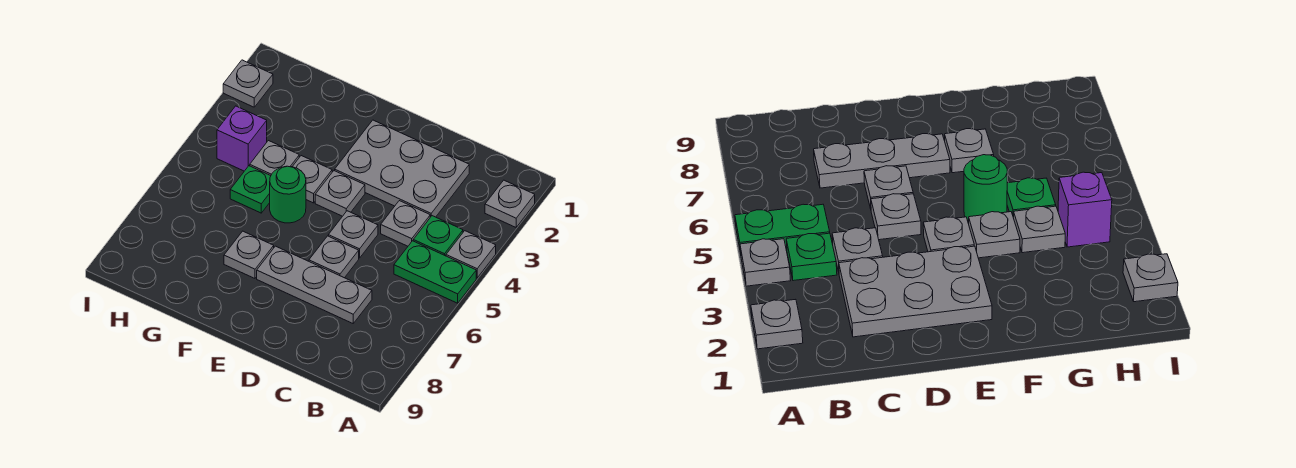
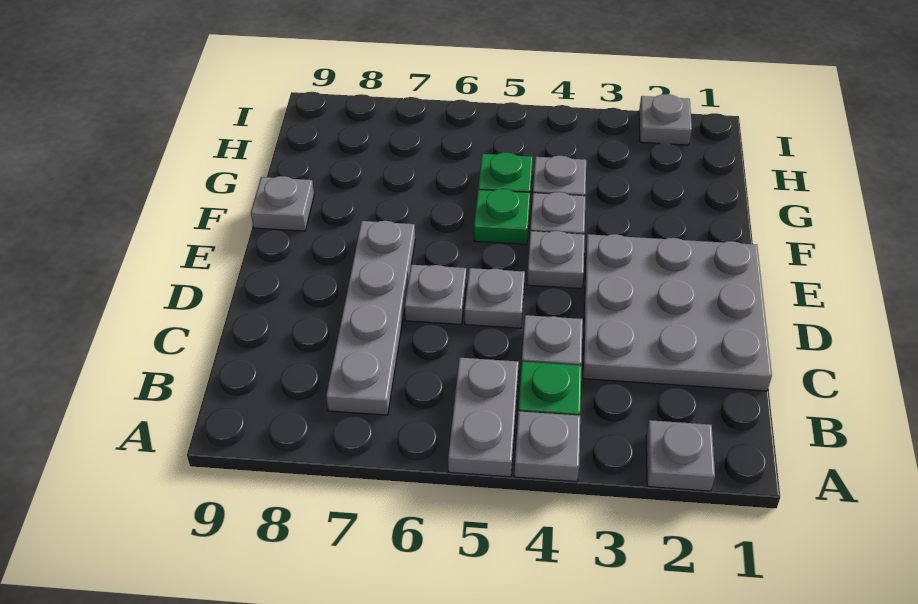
green plate A5:B5 level 1 -> grey plate A5:B5 level 1
grey plate C2:E3 level 1 -> grey plate C1:E3 level 1
grey plate C7:E7 level 1 -> grey plate B7:E7 level 1
green round brick F5 level 1 -> green plate F5 level 1
grey plate F7 level 1 -> grey plate F9 level 1
purple brick H4 level 1 -> none

